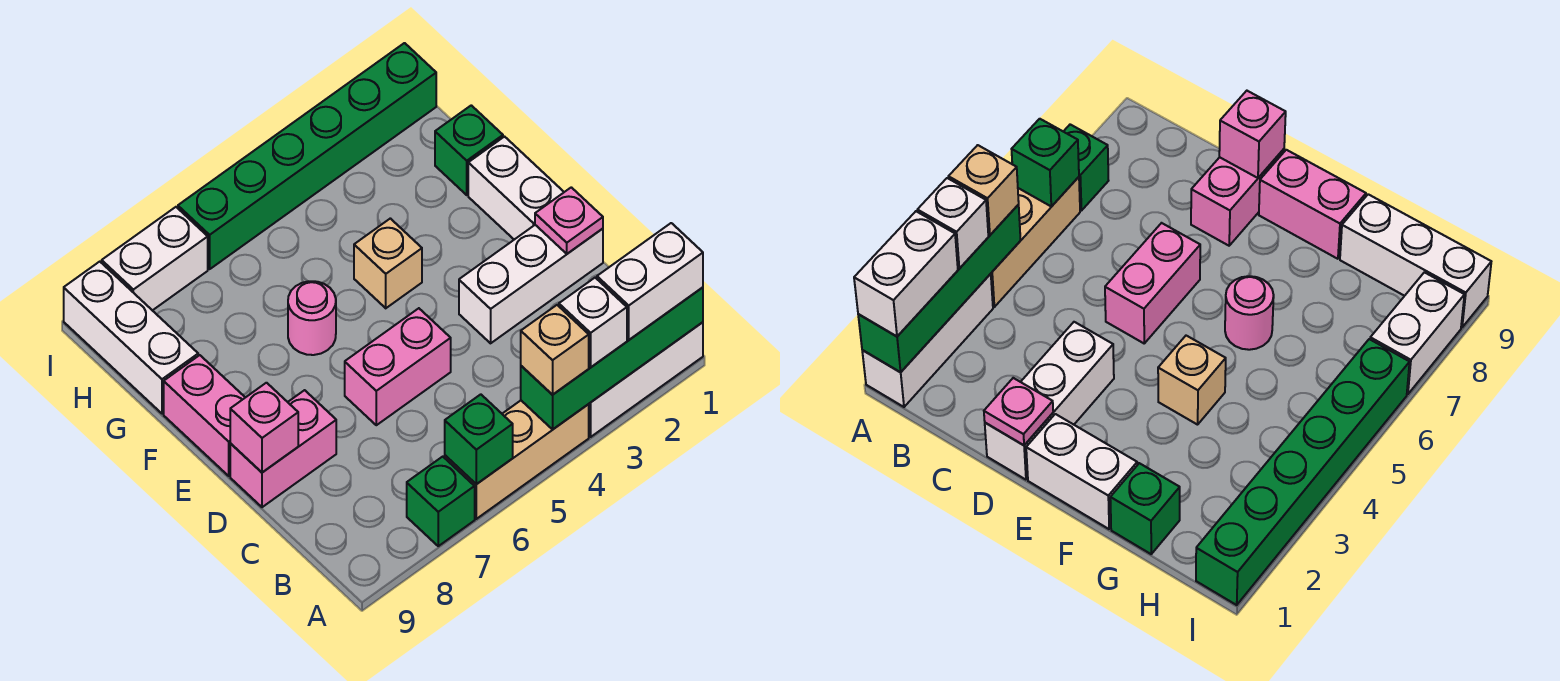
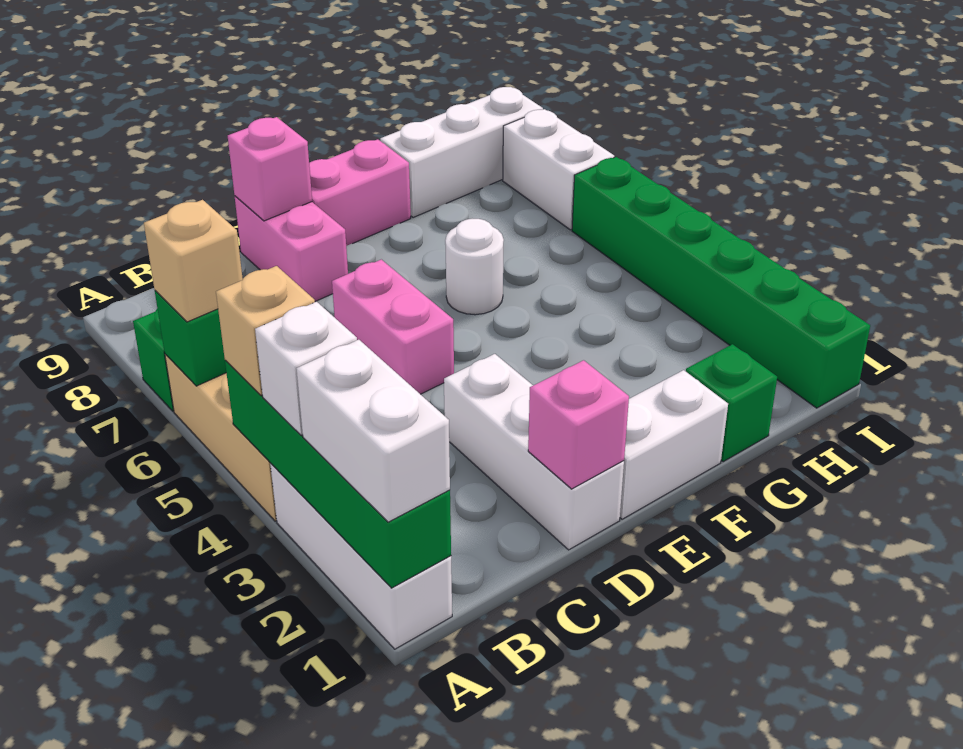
pink plate D1 level 2 -> pink brick D1 level 2
tan brick F4 level 1 -> tan brick A6 level 3
pink round brick F6 level 1 -> white round brick F6 level 1

